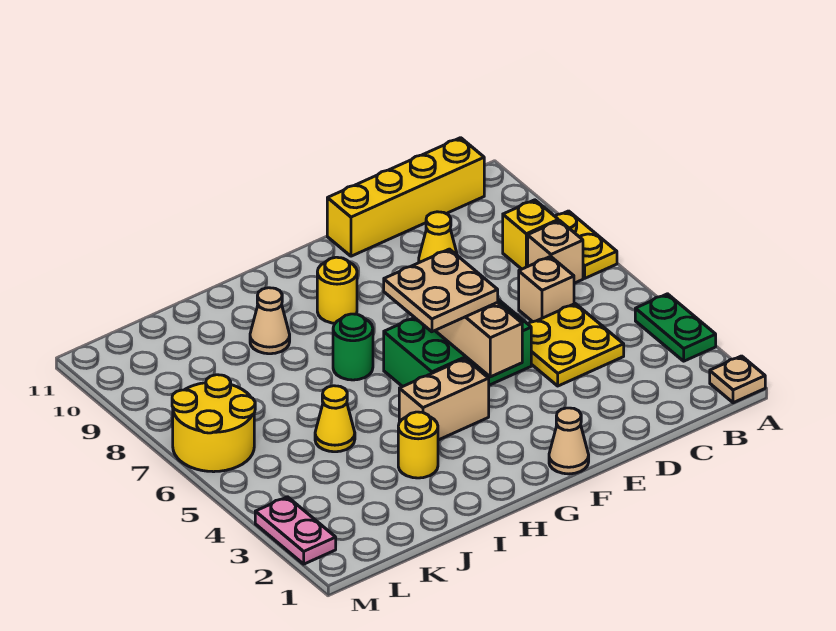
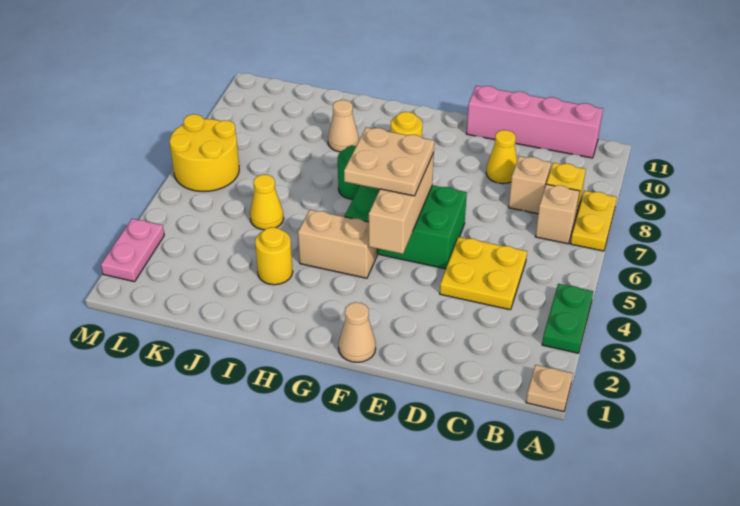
yellow brick B11:E11 level 1 -> pink brick B11:E11 level 1
tan brick C6 level 1 -> tan brick C8 level 1

